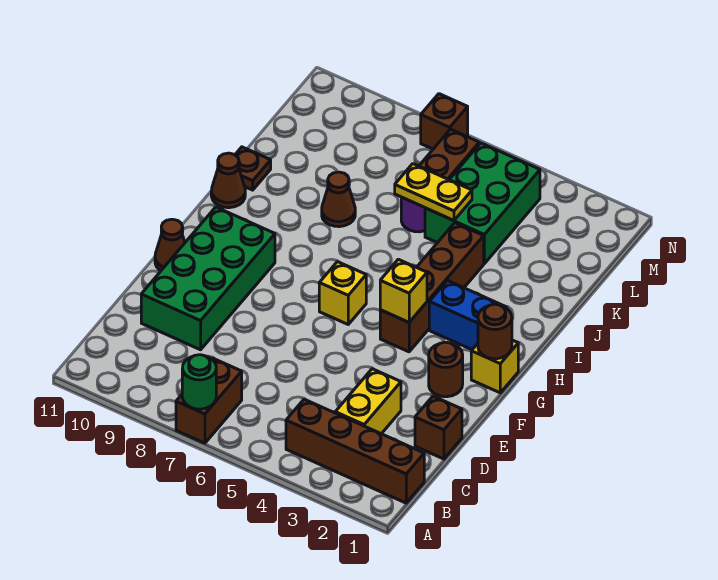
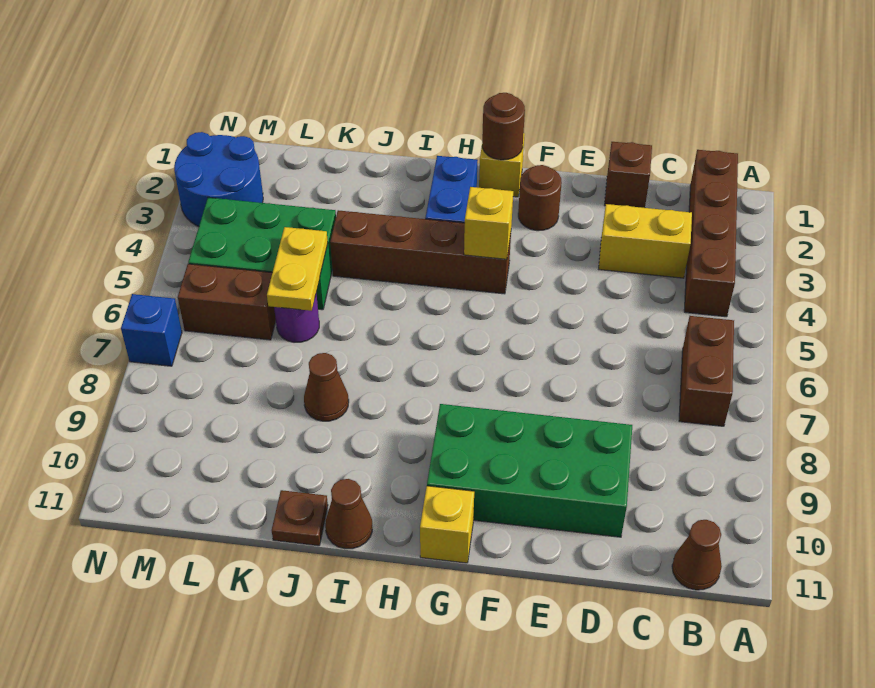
brown brick A7:B7 level 1 -> brown brick B6:B7 level 1
green round brick A7 level 2 -> none
brown cone F11 level 1 -> brown cone B11 level 1
yellow brick G6 level 1 -> yellow brick G11 level 1
none -> blue round brick M2:N3 level 1
brown brick N7 level 1 -> blue brick N7 level 1

